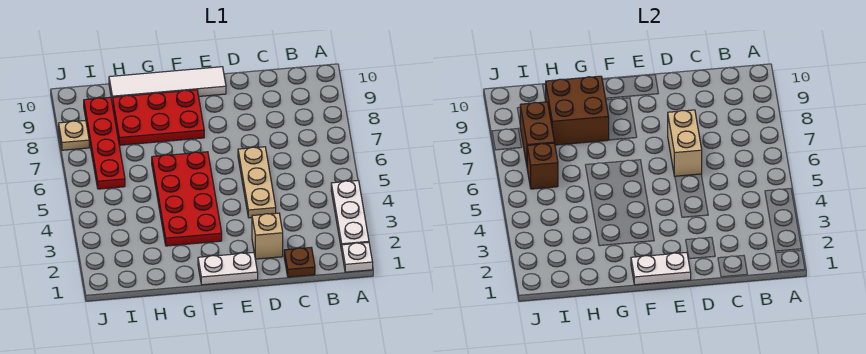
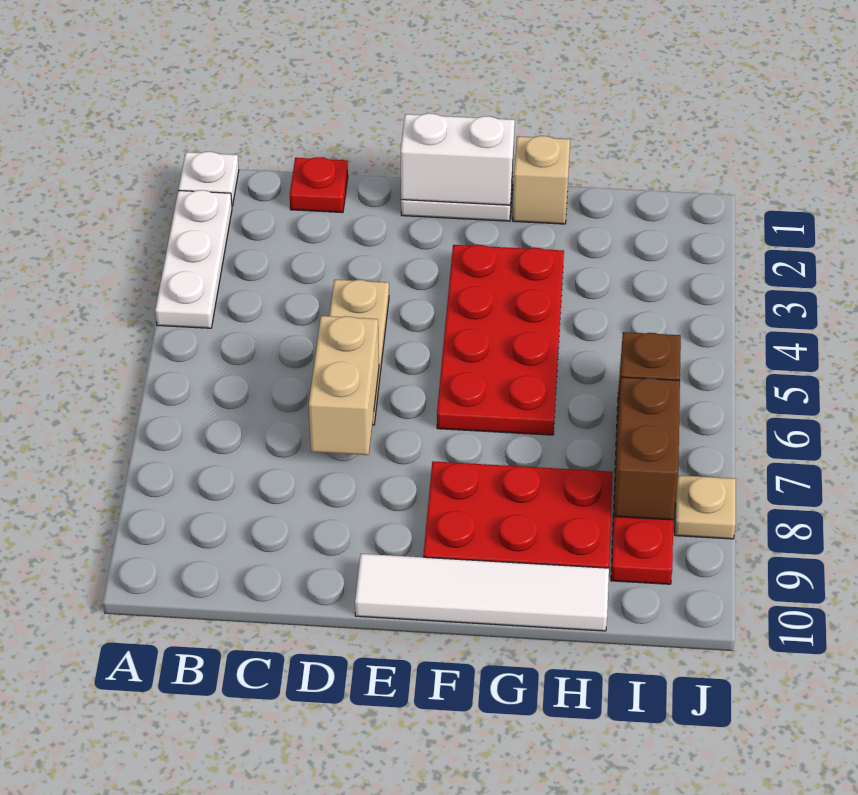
brown plate C1 level 1 -> red plate C1 level 1
tan brick D2 level 1 -> tan brick G1 level 1
white plate E1:F1 level 2 -> white brick E1:F1 level 2
brown brick G8:H9 level 2 -> none

